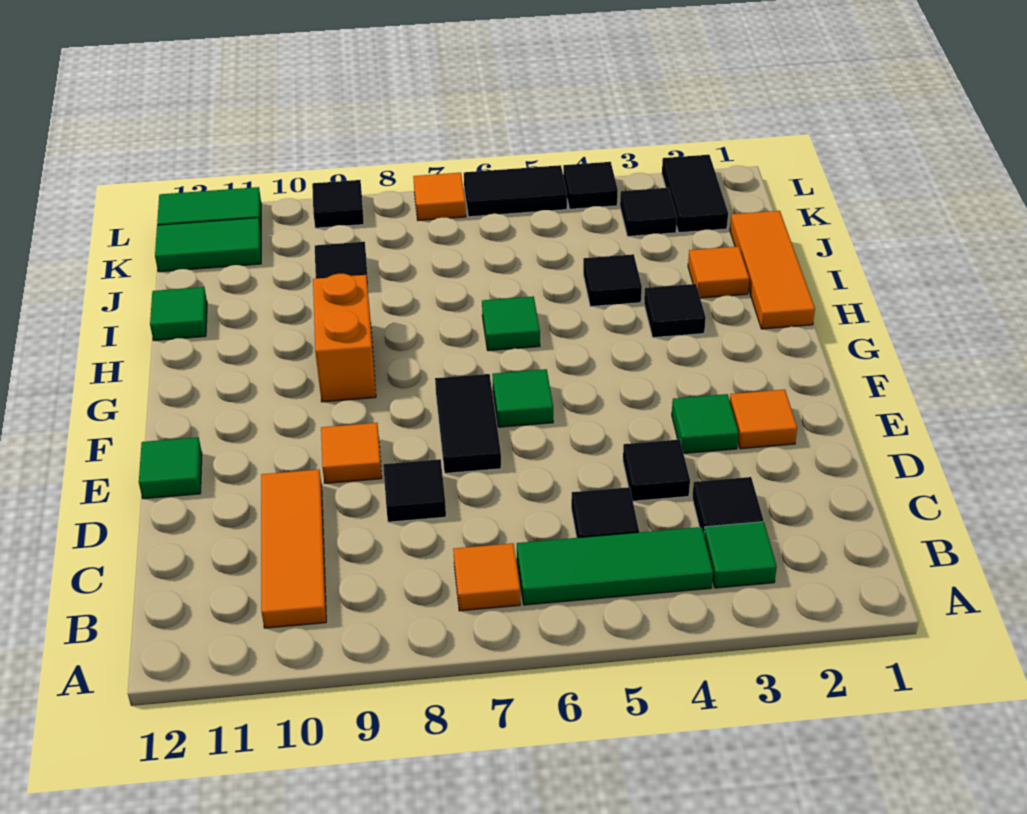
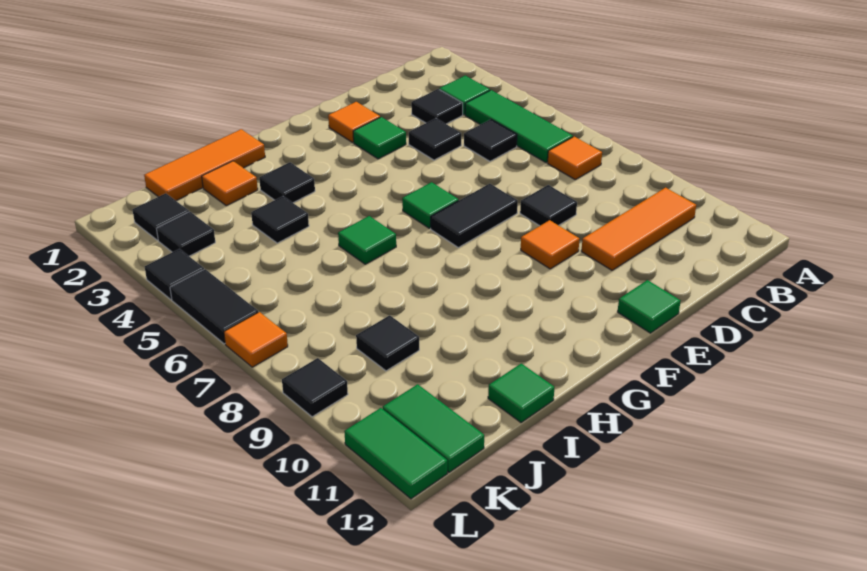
orange brick G9:H9 level 1 -> none
black tile K2:L2 level 1 -> black tile K2 level 1

